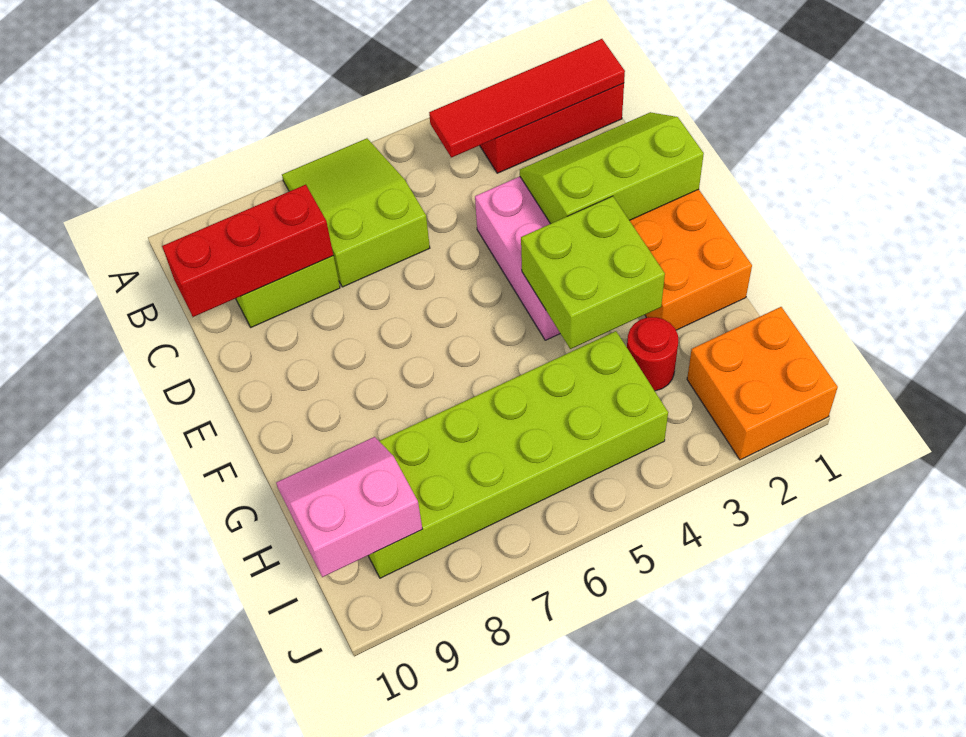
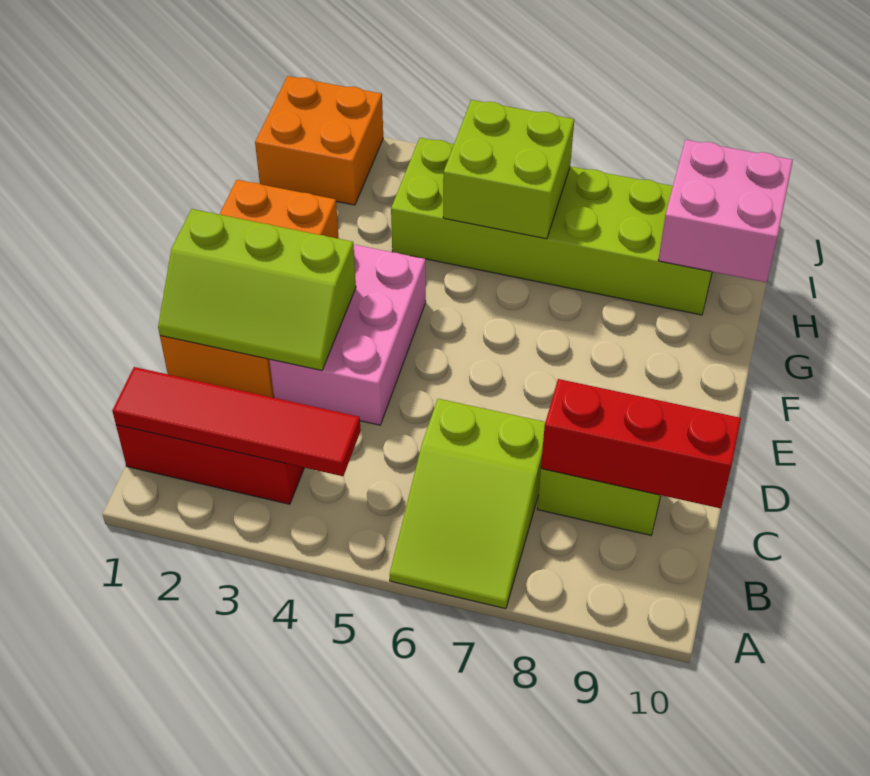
lime brick F3:G4 level 2 -> lime brick H5:I6 level 2
red round brick H3 level 1 -> none
pink slope H9:I10 level 2 top I -> pink brick H9:I10 level 2

